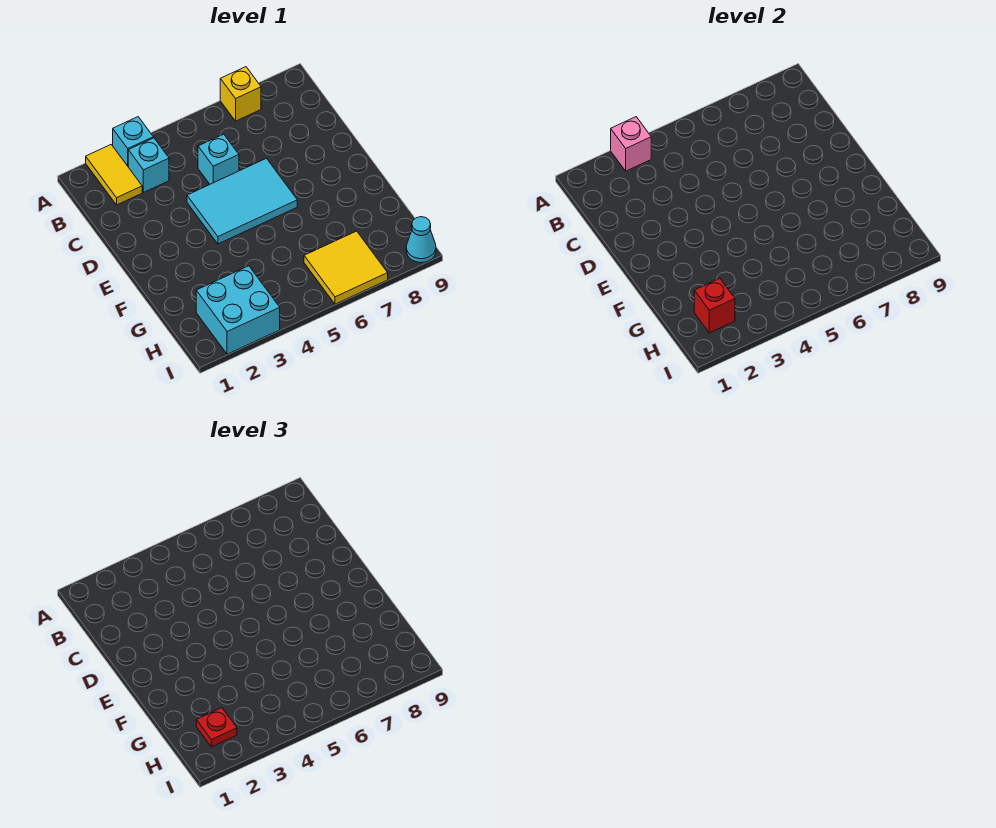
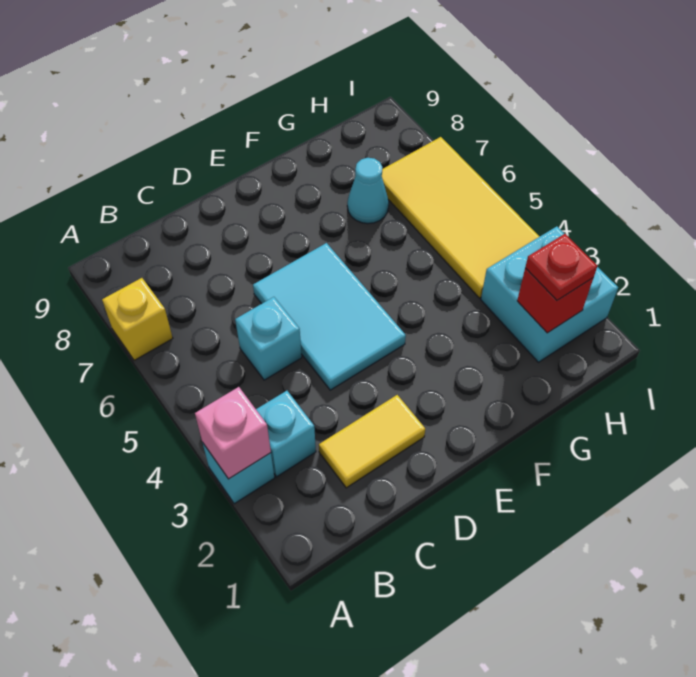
yellow tile A2:B2 level 1 -> yellow tile C2:D2 level 1
yellow tile H6:I7 level 1 -> yellow tile H4:I7 level 1
cyan cone I9 level 1 -> cyan cone G7 level 1

